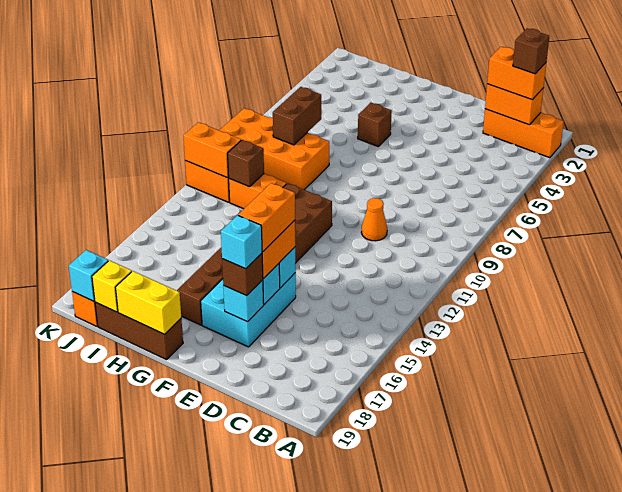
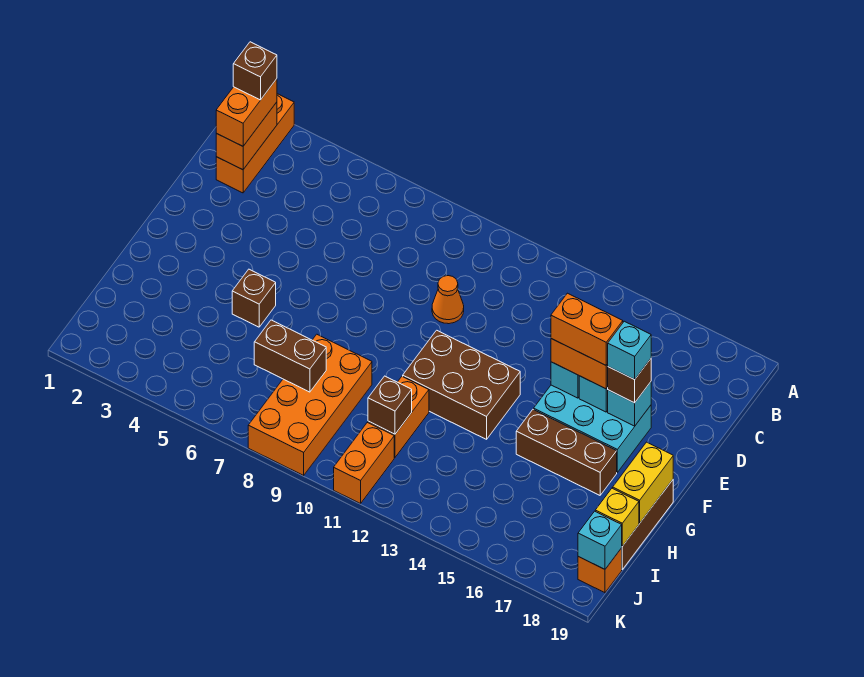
orange brick J11:K11 level 2 -> none

